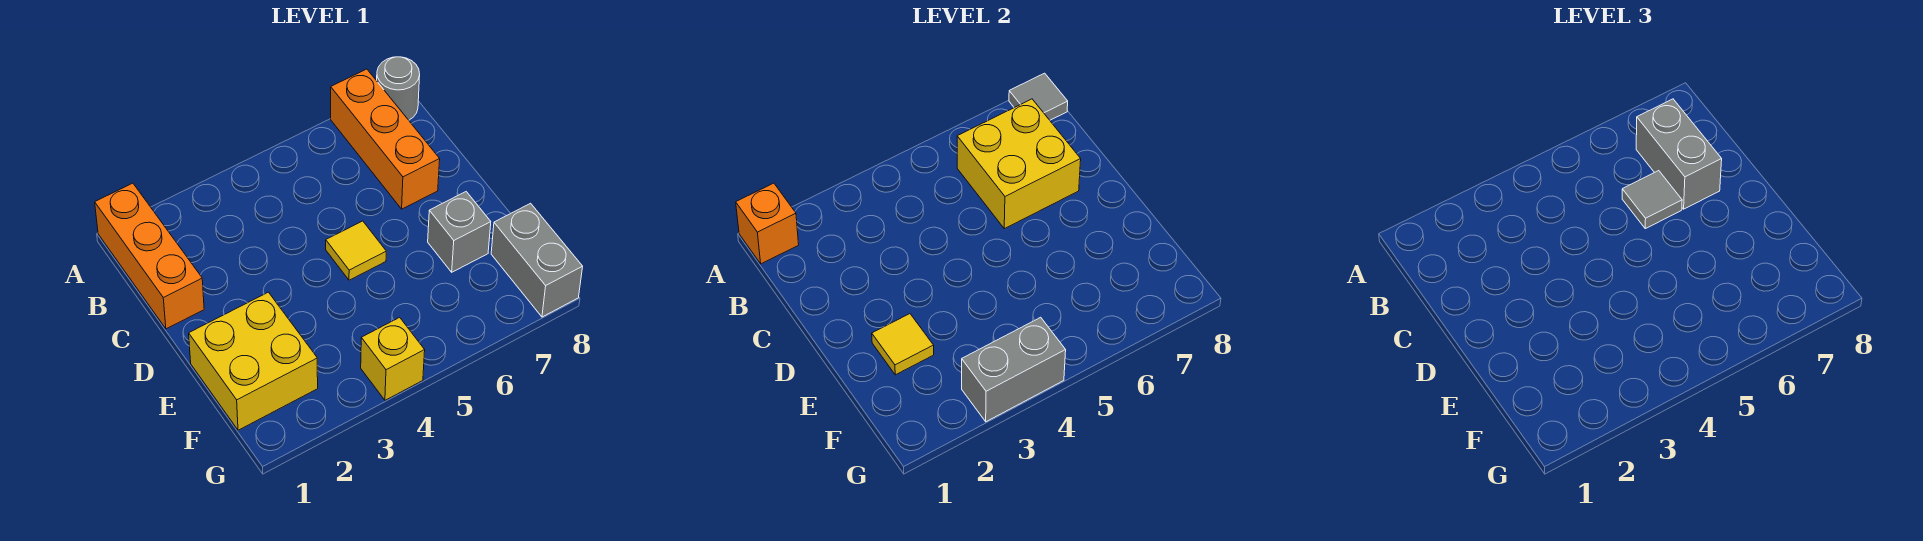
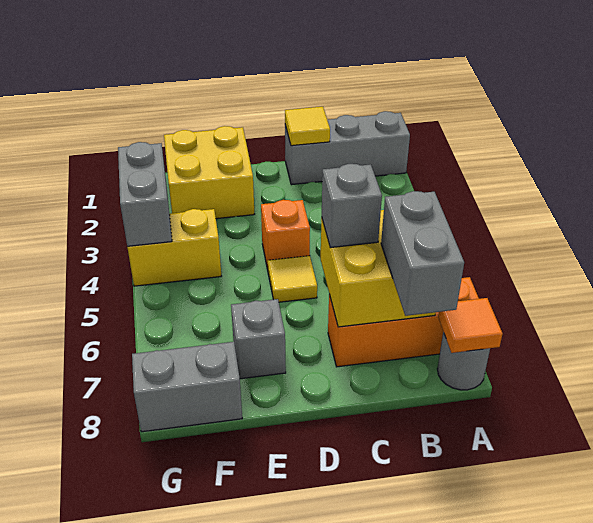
orange brick A1:C1 level 1 -> grey brick A1:C1 level 1
orange brick A1 level 2 -> orange brick D4 level 1
grey tile A8 level 2 -> orange tile A8 level 2
grey brick B7:C7 level 3 -> grey brick B7:B8 level 3
grey tile C6 level 3 -> grey brick C6 level 3
yellow tile E2 level 2 -> yellow tile C1 level 2
yellow brick G4 level 1 -> yellow brick F4:G4 level 1

